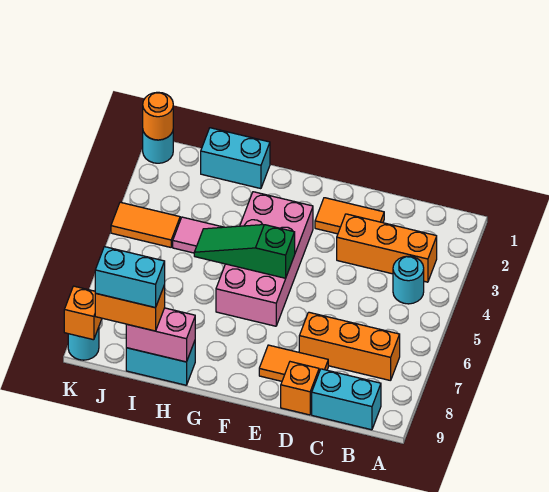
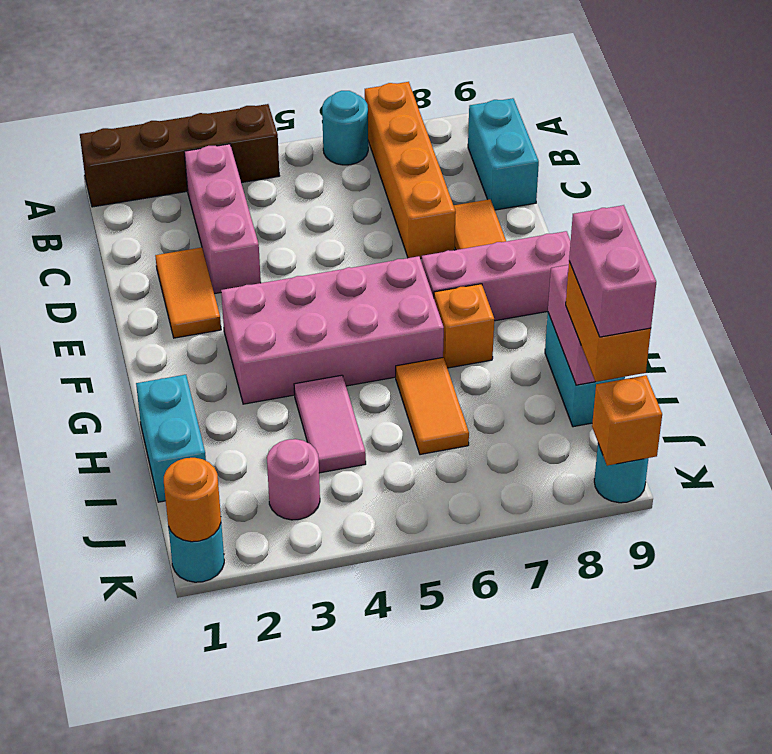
none -> brown brick A1:A4 level 1
orange brick B3:D3 level 1 -> pink brick B3:D3 level 1
cyan round brick B4 level 1 -> cyan round brick A6 level 1
orange brick B7:D7 level 1 -> orange brick A7:D7 level 1
orange brick D9 level 1 -> orange brick G7 level 1
green slope F5:H5 level 2 top F -> none
none -> pink brick F7:F9 level 1
cyan brick I9:J9 level 4 -> pink brick I9:J9 level 4
none -> pink round brick J3 level 1
orange tile J4:K4 level 1 -> orange tile H6:I6 level 1

